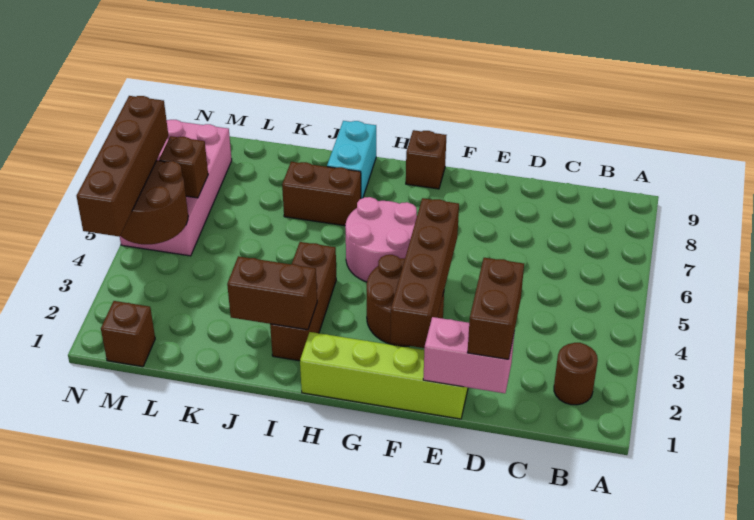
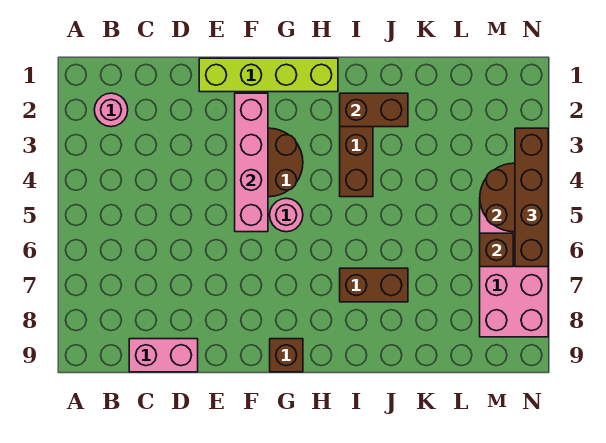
brown round brick B2 level 1 -> pink round brick B2 level 1
pink brick D1:E1 level 2 -> pink brick C9:D9 level 1
brown brick D1:D2 level 3 -> none
brown brick F2:F5 level 2 -> pink brick F2:F5 level 2
pink round brick G5:H6 level 1 -> pink round brick G5 level 1
cyan brick I8:I9 level 1 -> none
brown brick M1 level 1 -> none

